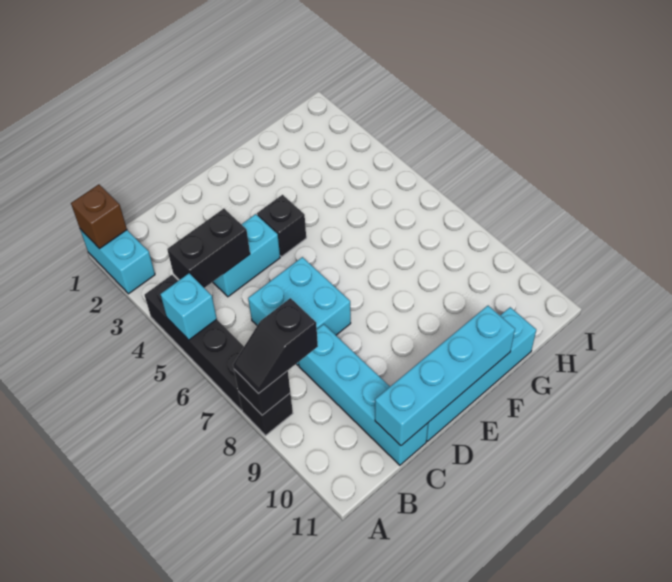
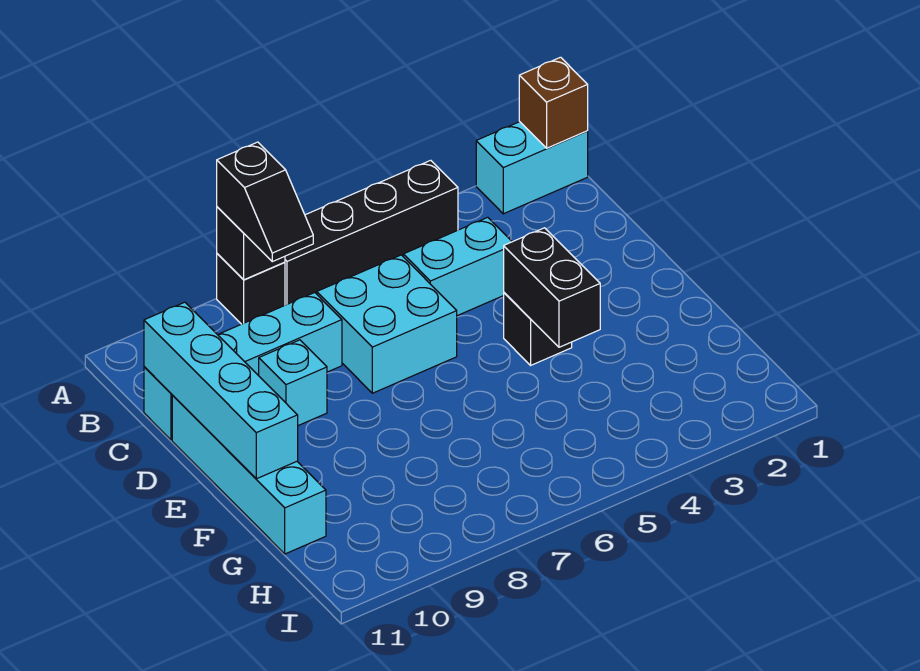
cyan brick A5 level 2 -> cyan brick D9 level 1
black slope A8:B8 level 3 top B -> black slope A8:B8 level 3 top A
black brick B4:C4 level 2 -> black brick E4:F4 level 2
cyan brick C4:D4 level 1 -> cyan brick C4:C5 level 1

